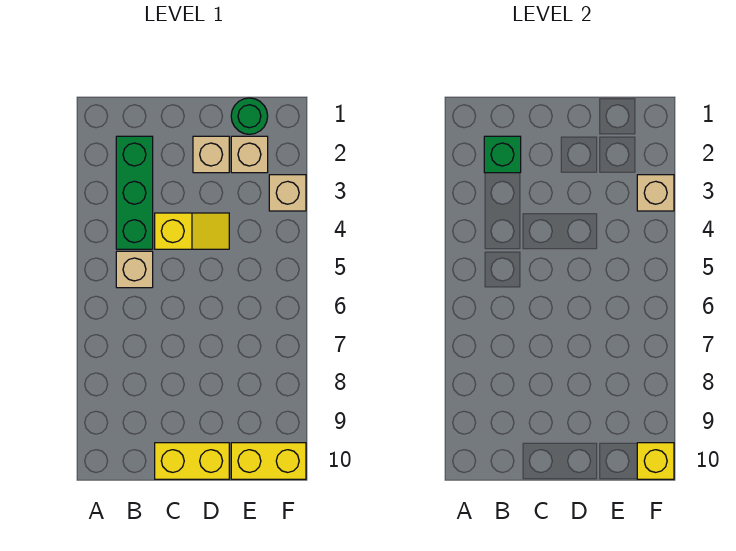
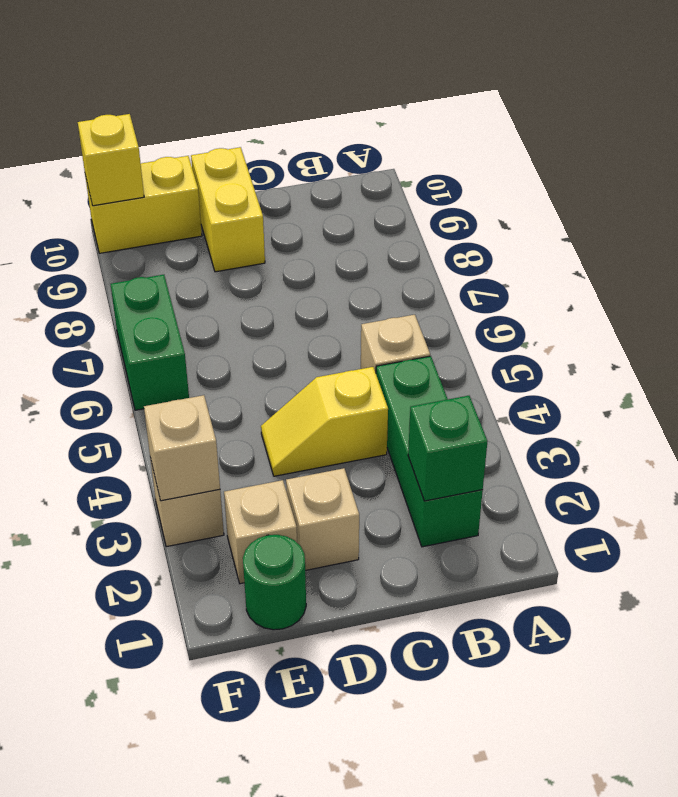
yellow brick C10:D10 level 1 -> yellow brick D9:D10 level 1
none -> green brick F6:F7 level 1

